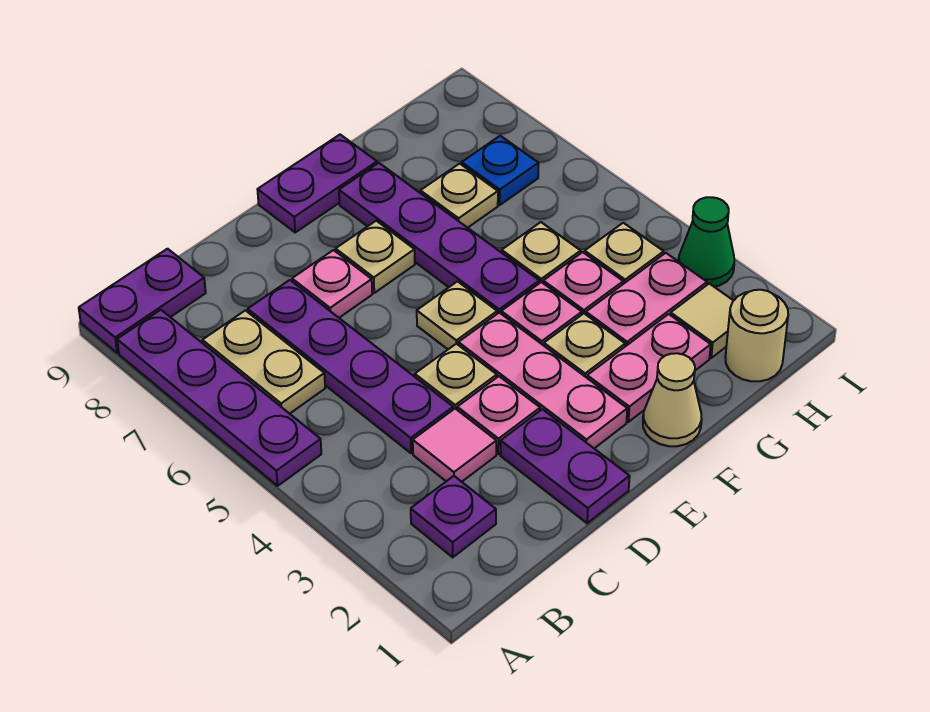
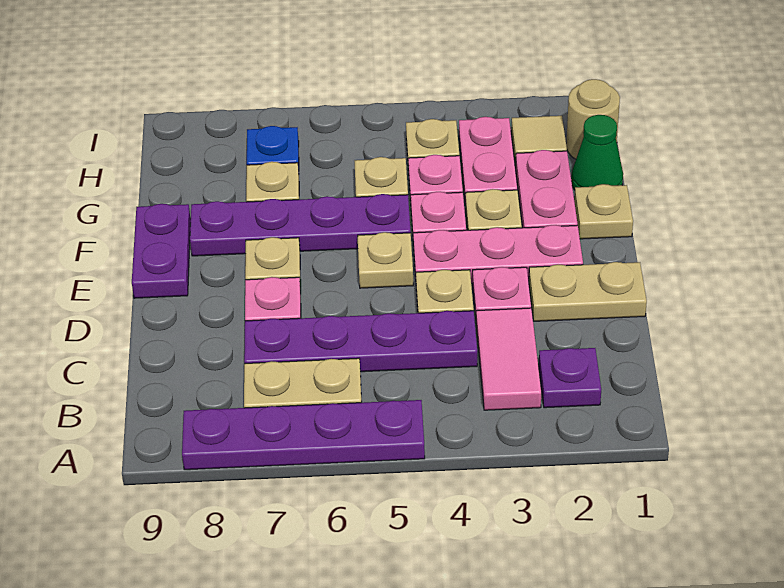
purple plate A9:B9 level 1 -> none
pink tile C3 level 1 -> pink tile B3:C3 level 1
purple plate D1:D2 level 1 -> tan plate D1:D2 level 1
tan cone F1 level 1 -> tan plate F1 level 1
green cone I3 level 1 -> green cone G1 level 1

